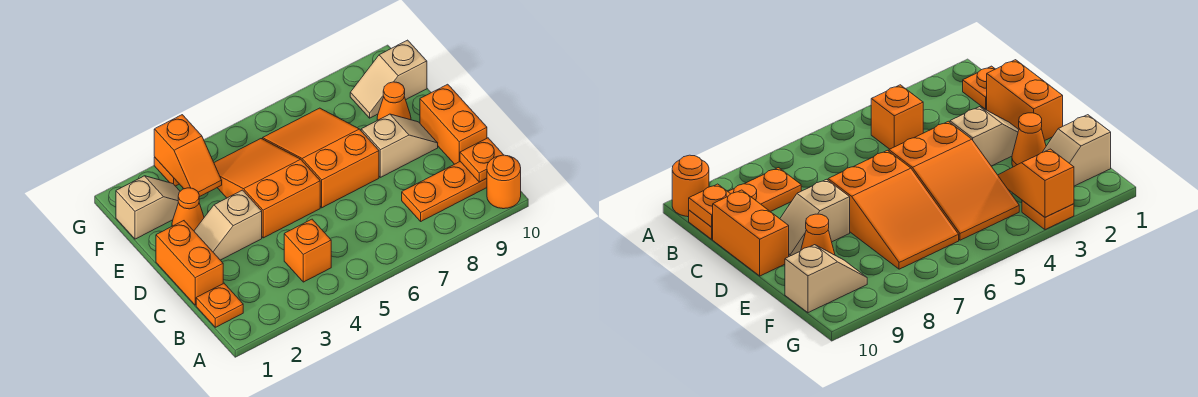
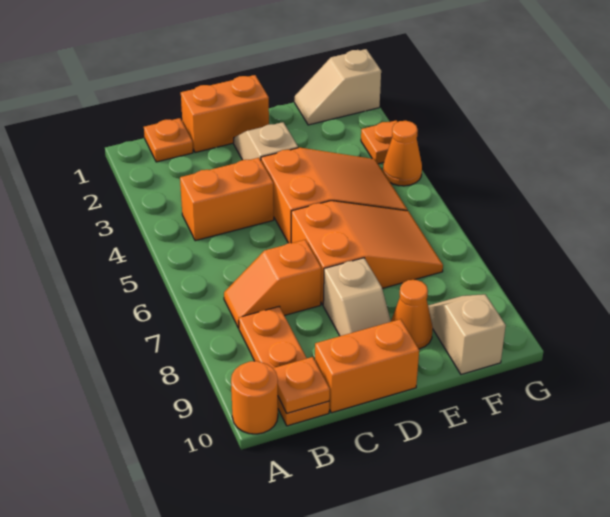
orange brick B4 level 1 -> orange brick B4:C4 level 1
orange cone E2 level 1 -> orange cone G4 level 1
tan slope F1:F2 level 1 top 1 -> tan slope F1:G1 level 1 top G
orange slope F3:G3 level 2 top G -> orange slope B7:C7 level 1 top C

